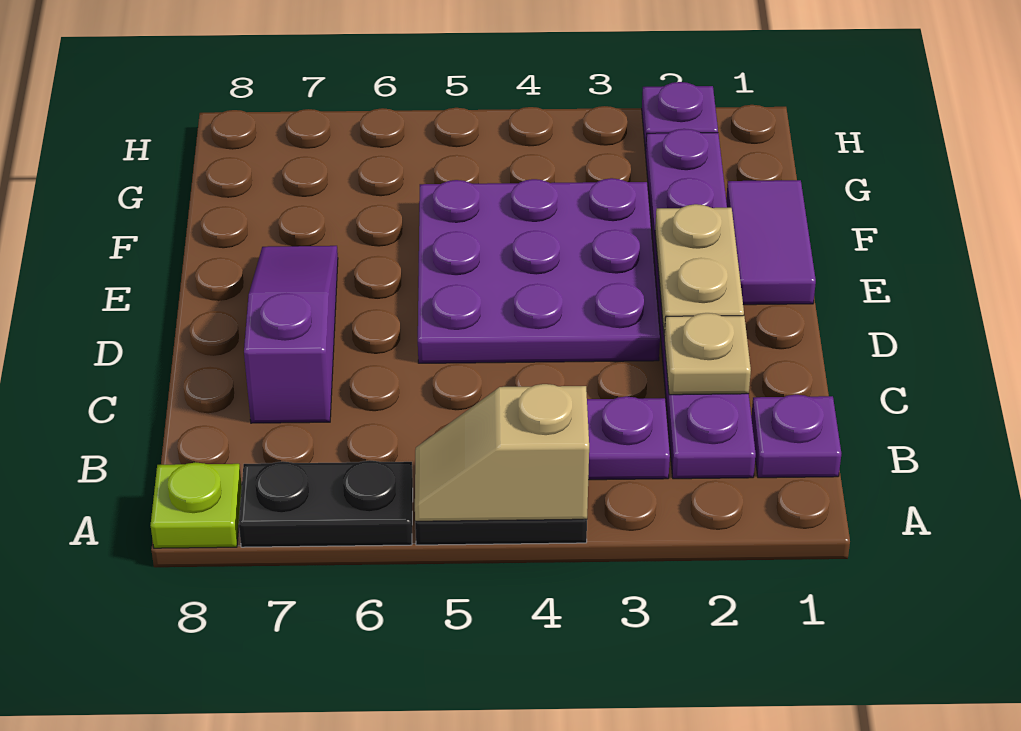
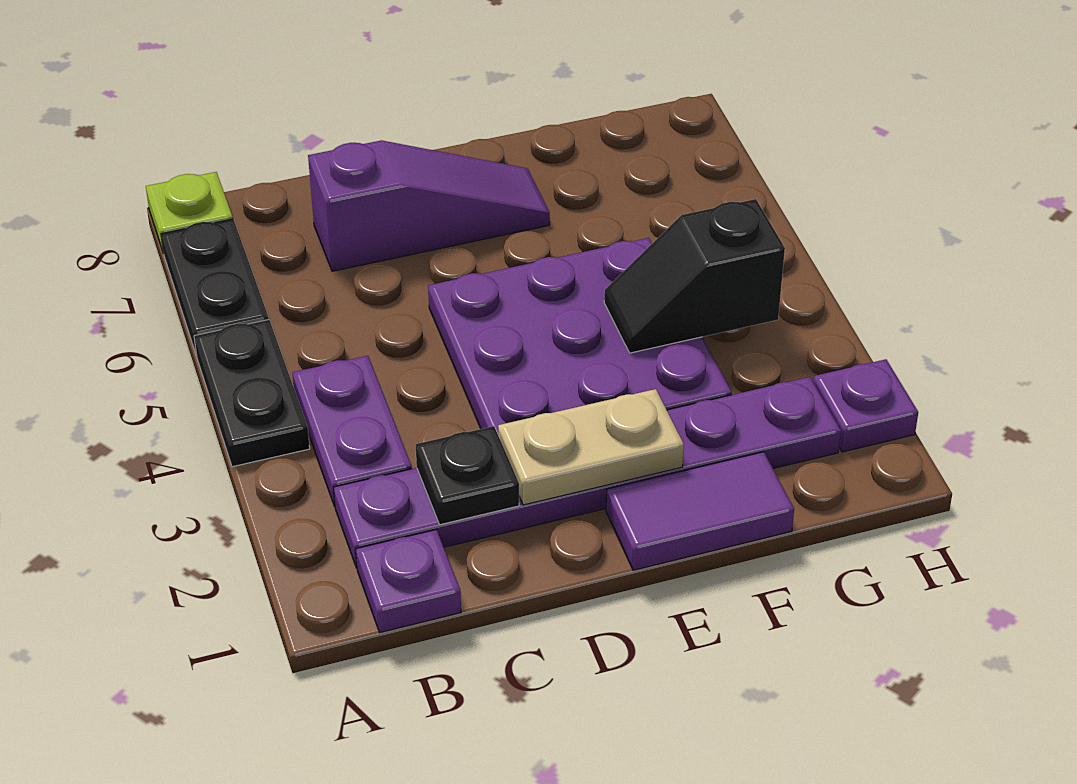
tan slope A4:A5 level 2 top 4 -> none
tan plate C2 level 2 -> black plate C2 level 2
none -> black slope F4:G4 level 2 top G

